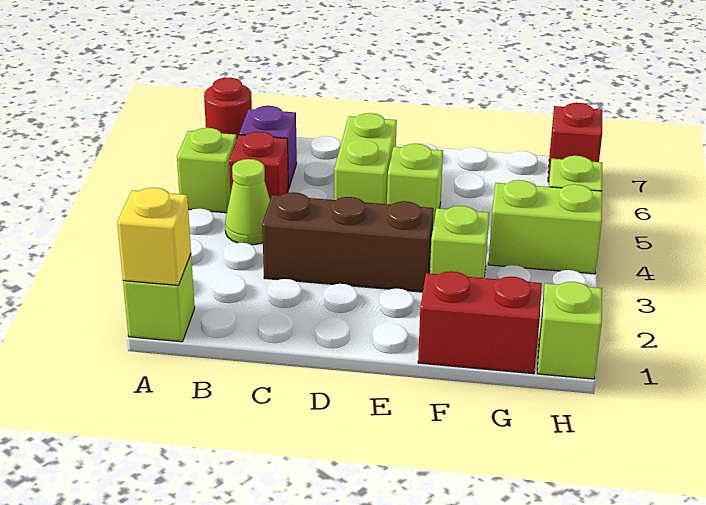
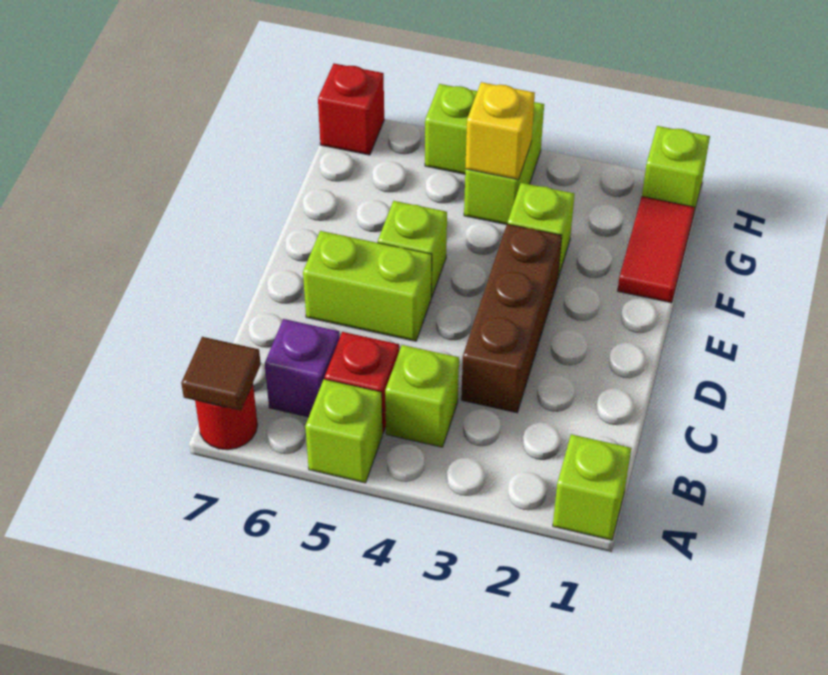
yellow brick A1 level 2 -> yellow brick G4 level 2
none -> brown tile A7 level 2
lime cone B4 level 1 -> lime brick B4 level 1
red brick F1:G1 level 1 -> red tile F1:G1 level 1

